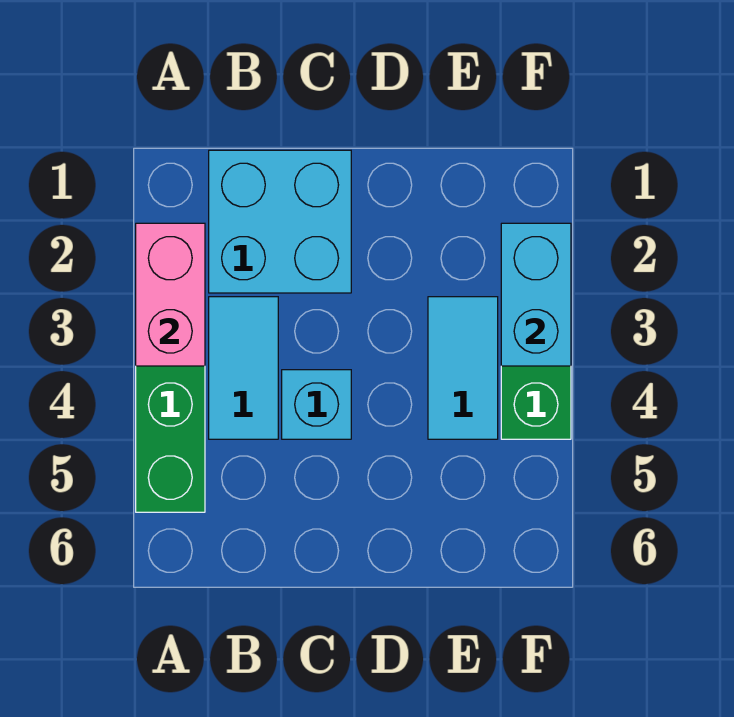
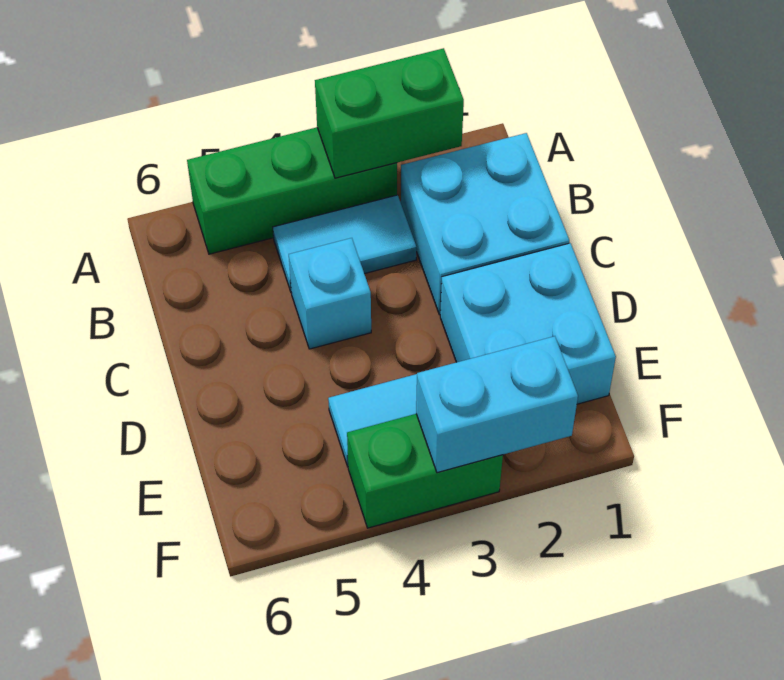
pink brick A2:A3 level 2 -> green brick A2:A3 level 2
none -> cyan brick D1:E2 level 1

